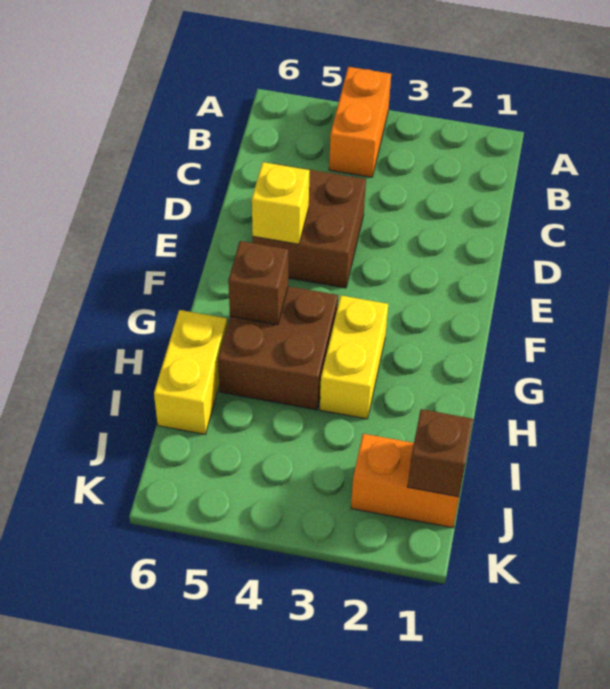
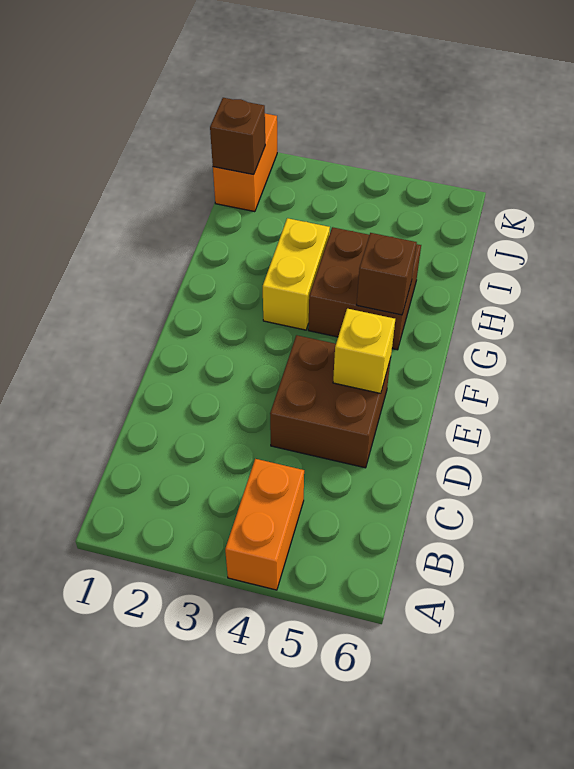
yellow brick H6:I6 level 1 -> none
orange brick J1:J2 level 1 -> orange brick J1:K1 level 1

